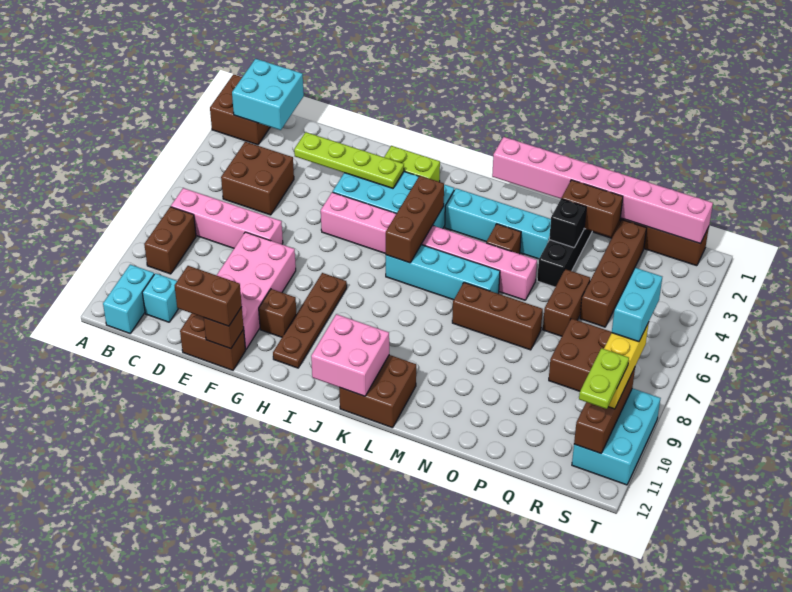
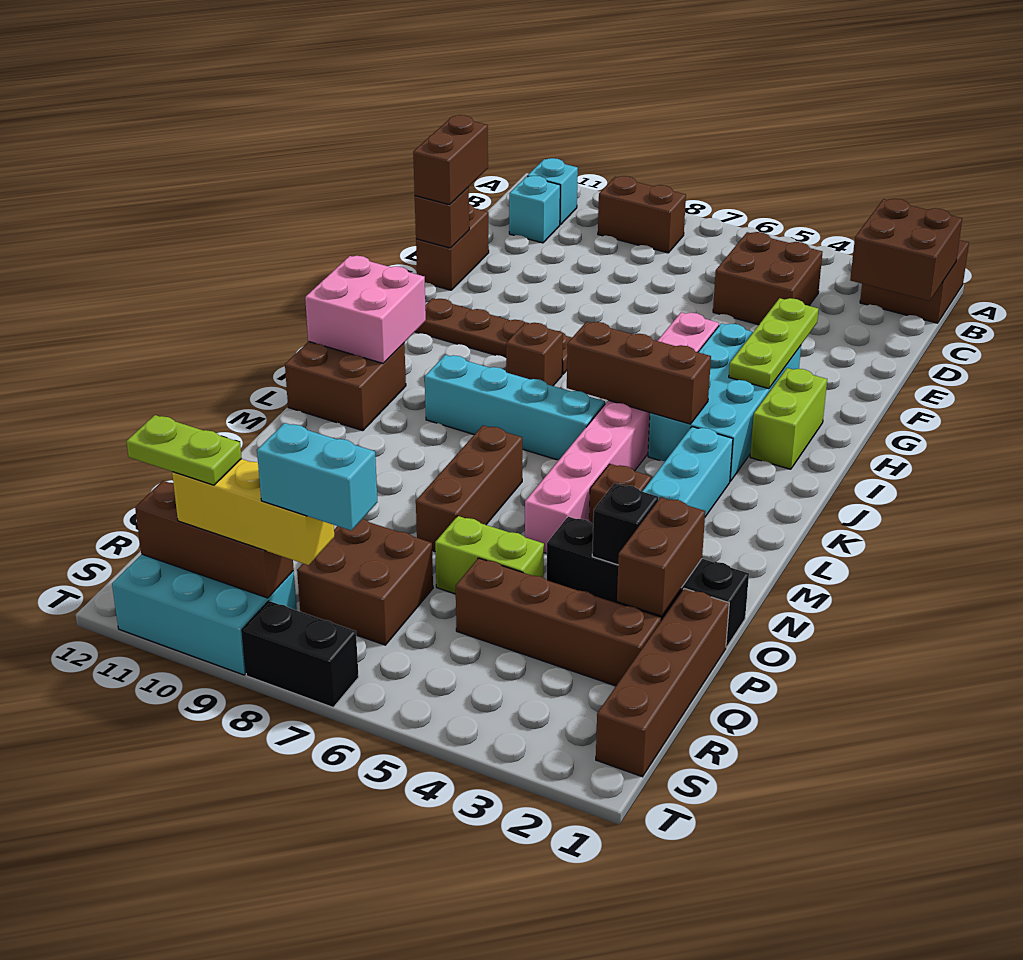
cyan brick B1:C2 level 2 -> brown brick B1:C2 level 2
pink brick B7:E7 level 1 -> none
cyan brick B11:B12 level 1 -> cyan brick B11 level 1
lime plate E3:H3 level 2 -> lime plate F3:H3 level 2
pink brick E8:F11 level 1 -> none
brown brick G10 level 1 -> brown brick I8 level 1
cyan brick J6:M6 level 1 -> cyan brick K6:K9 level 1
pink brick L1:S1 level 2 -> none
brown brick P5:P6 level 1 -> lime brick P5:P6 level 1
none -> black brick T7:T8 level 1

